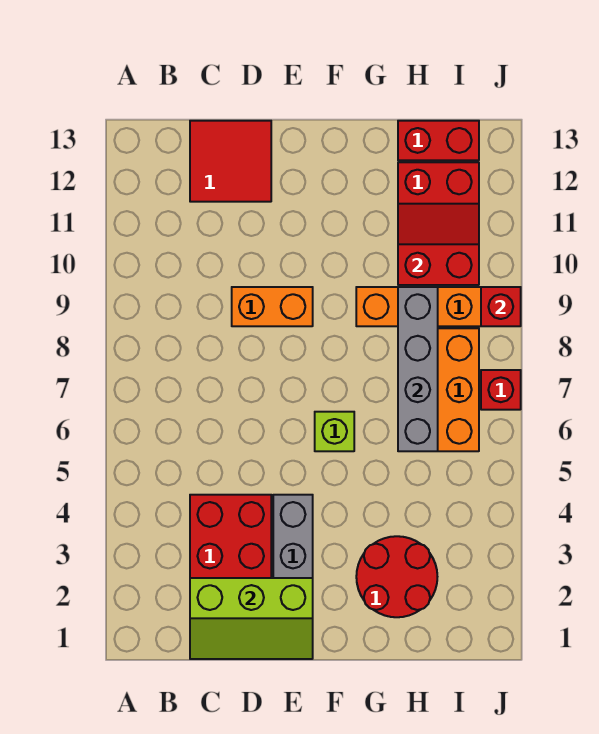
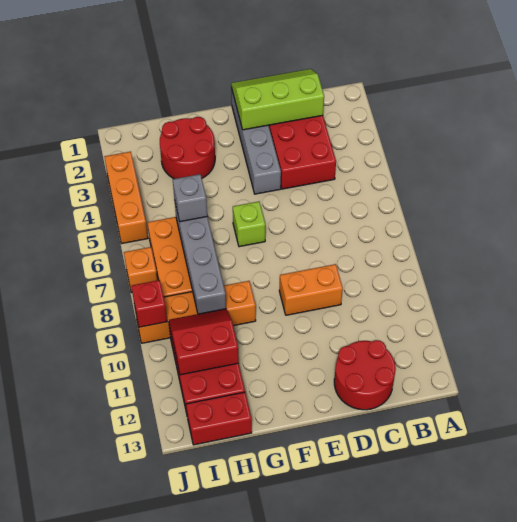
red tile C12:D13 level 1 -> red round brick C12:D13 level 1
none -> grey brick H6 level 3
red slope H10:I11 level 2 top 10 -> red slope H10:I11 level 2 top 11
none -> orange brick J3:J5 level 1
red brick J7 level 1 -> orange brick J7 level 1

